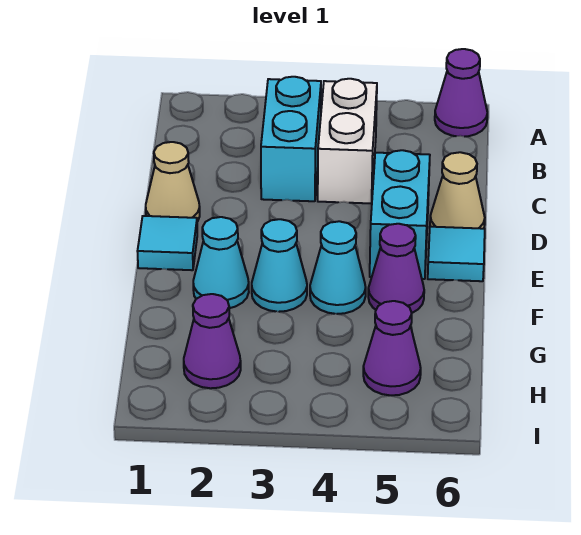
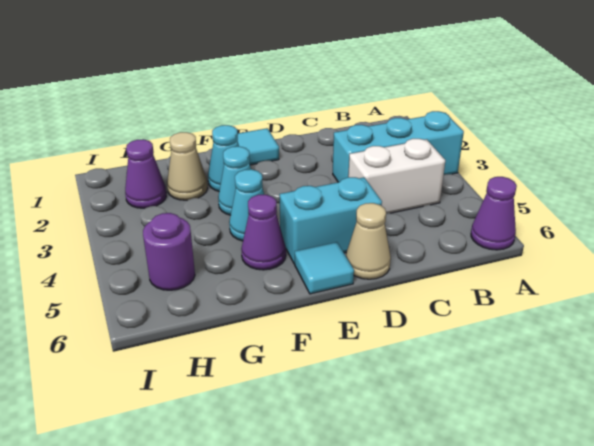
cyan brick B3:C3 level 1 -> cyan brick A3:C3 level 1
tan cone D1 level 1 -> tan cone G2 level 1
purple cone H5 level 1 -> purple round brick H5 level 1

